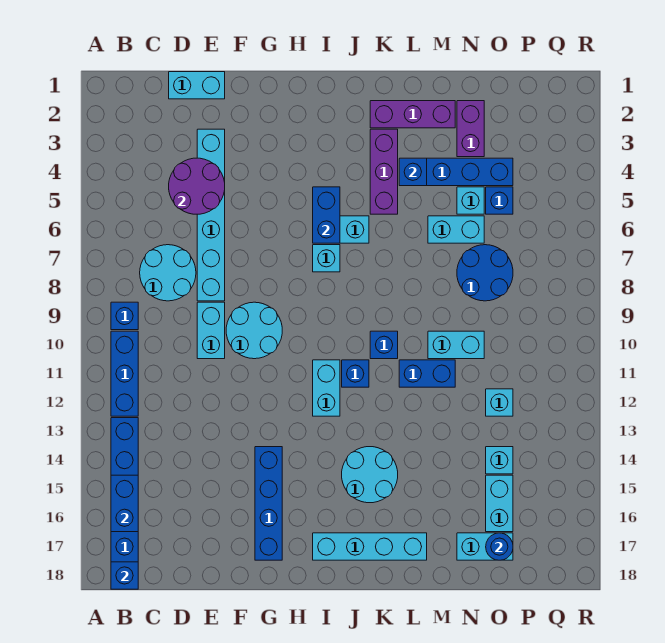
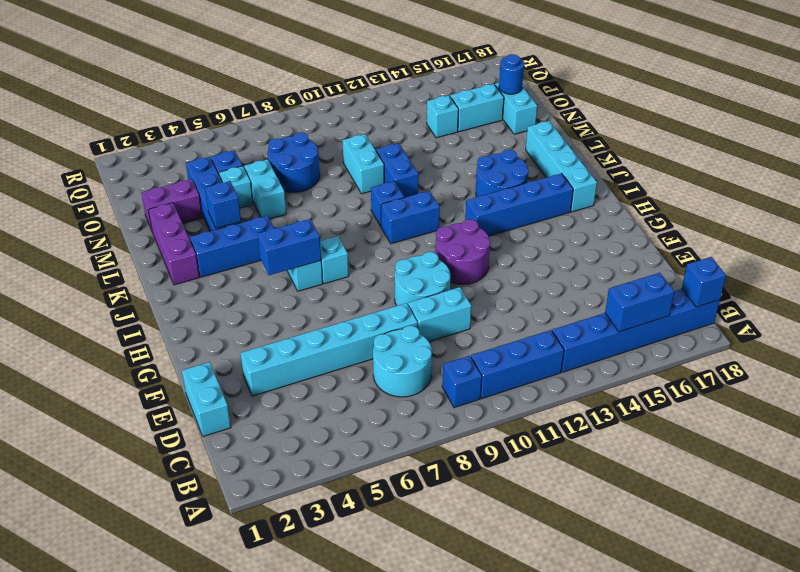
purple round brick D4:E5 level 2 -> purple round brick G11:H12 level 1
blue brick G14:G17 level 1 -> blue brick I13:I16 level 1
cyan brick I11:I12 level 1 -> none
blue brick J11 level 1 -> blue brick J10:J11 level 1
cyan round brick J14:K15 level 1 -> blue round brick J14:K15 level 1
purple brick K3:K5 level 1 -> blue brick K3:K5 level 1
cyan brick O12 level 1 -> none

